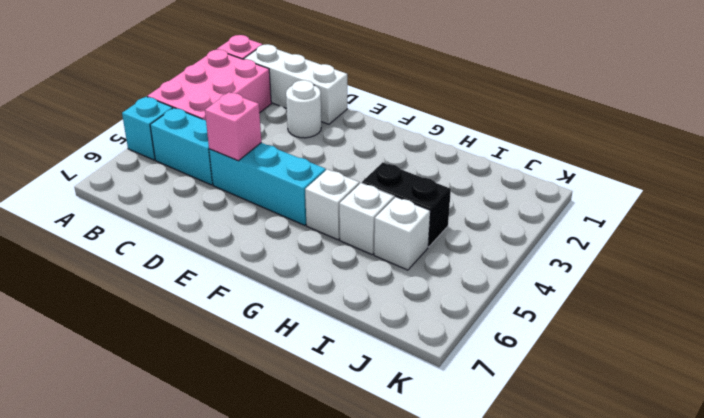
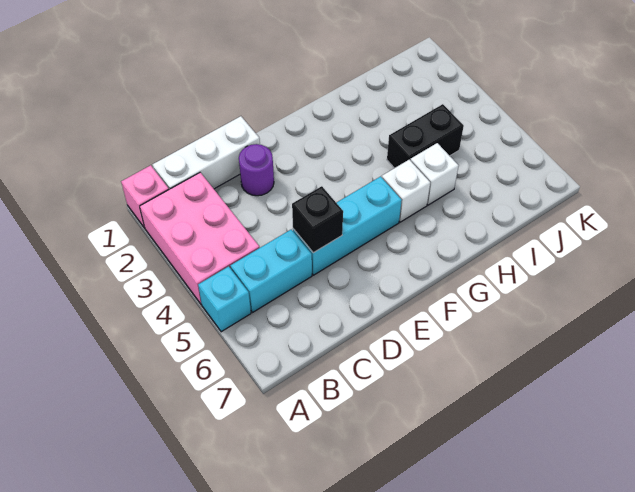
white round brick D2 level 1 -> purple round brick D2 level 1
pink brick D5 level 2 -> black brick D5 level 2
white brick I5 level 1 -> none

